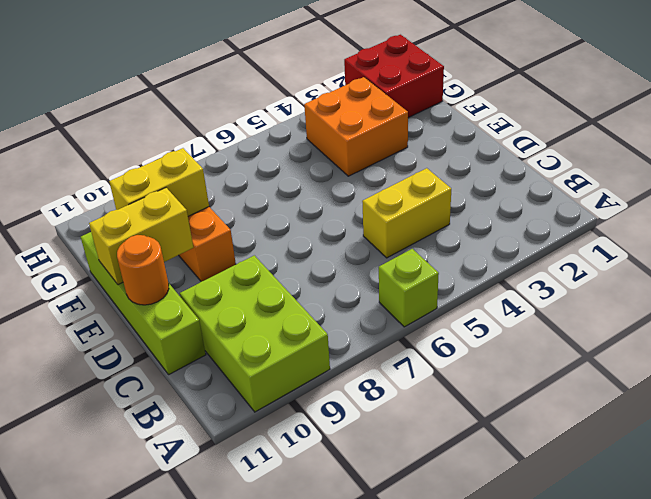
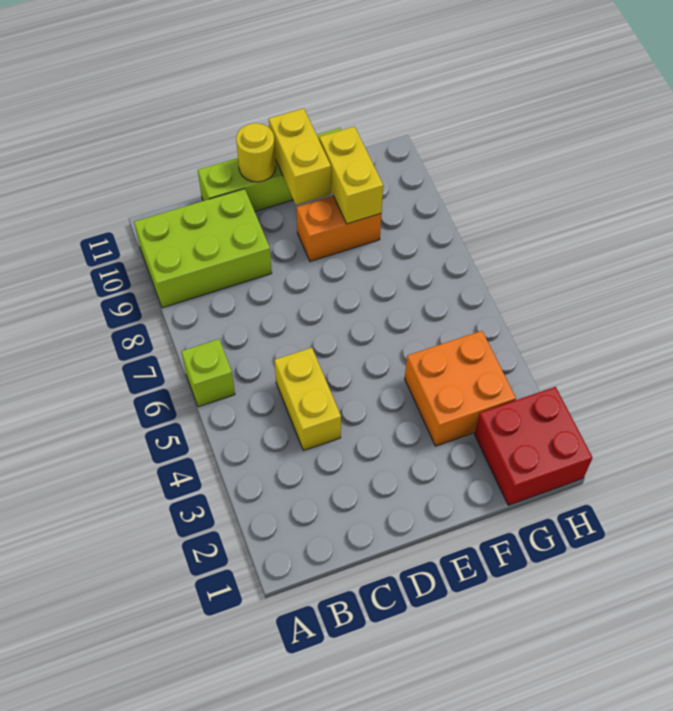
orange round brick D11 level 2 -> yellow round brick D11 level 2

